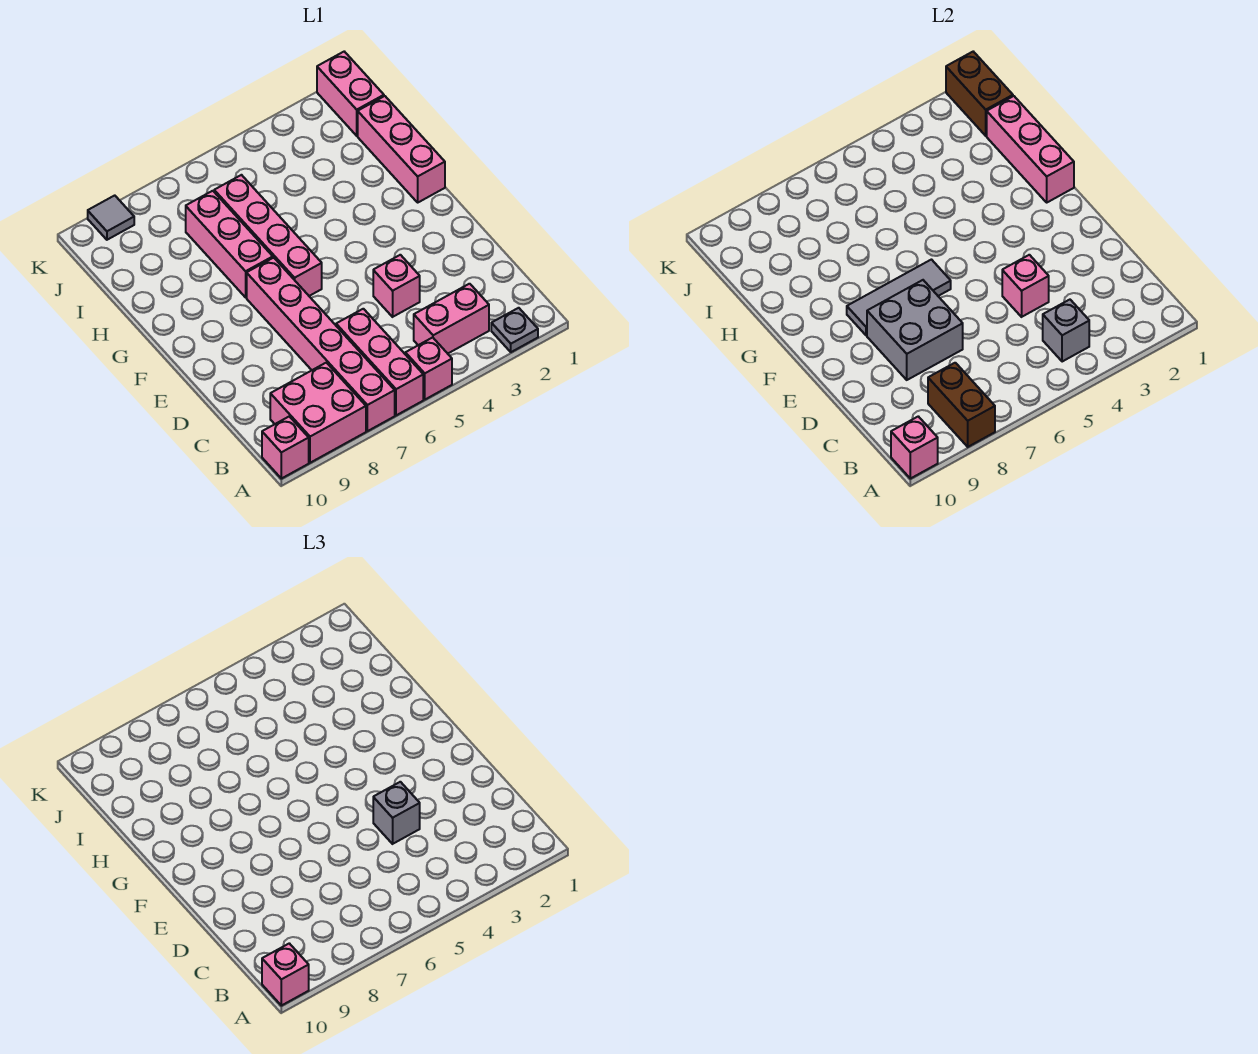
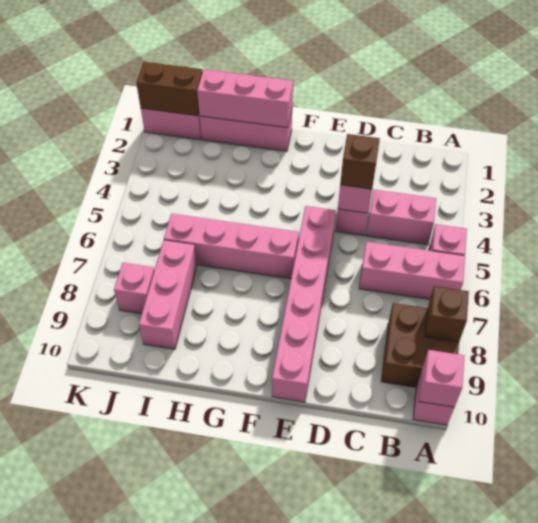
grey plate A2 level 1 -> none
pink brick A7:F7 level 1 -> pink brick E5:E10 level 1
pink brick A8:B9 level 1 -> brown brick A8:B9 level 1
brown brick A8:B8 level 2 -> brown brick A8 level 2
pink brick A10 level 3 -> pink brick J8 level 1
pink brick B3:B4 level 1 -> pink brick B4:C4 level 1
grey brick B4 level 2 -> none
grey brick D4 level 3 -> brown brick D4 level 3
grey brick D7:E8 level 2 -> none
grey tile F6:F8 level 2 -> none
pink brick G7:I7 level 1 -> pink brick I7:I9 level 1
grey tile K9 level 1 -> none

